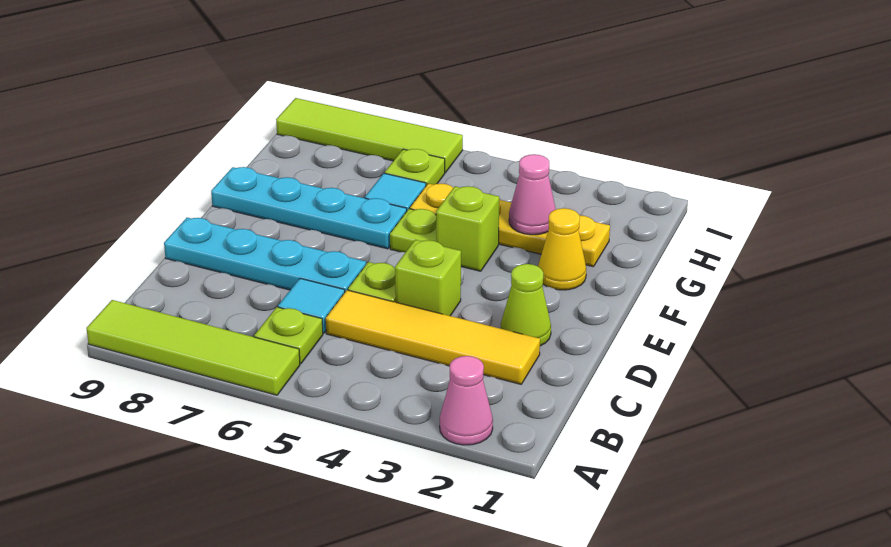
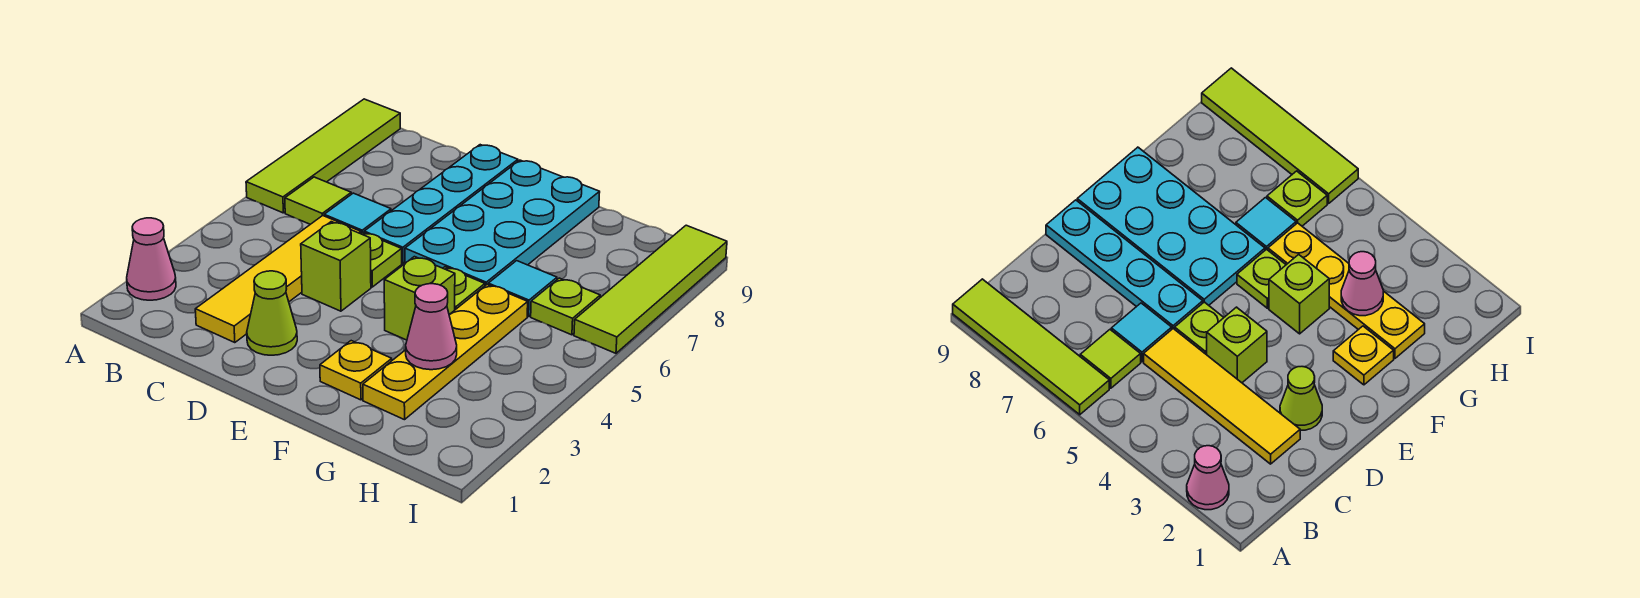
lime plate B6 level 1 -> lime tile B6 level 1
yellow cone F2 level 1 -> yellow plate F2 level 1
cyan plate F6:F9 level 1 -> cyan plate E6:F9 level 1

